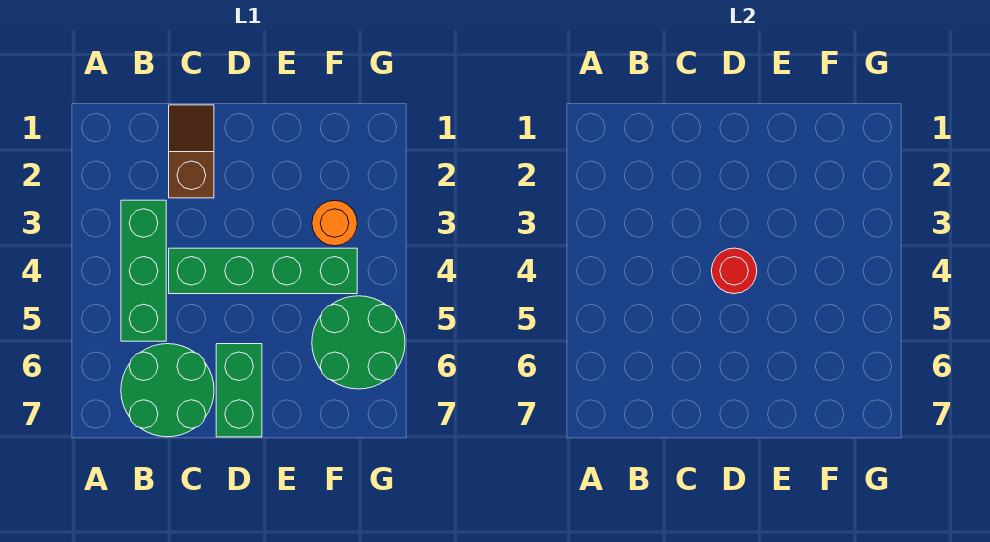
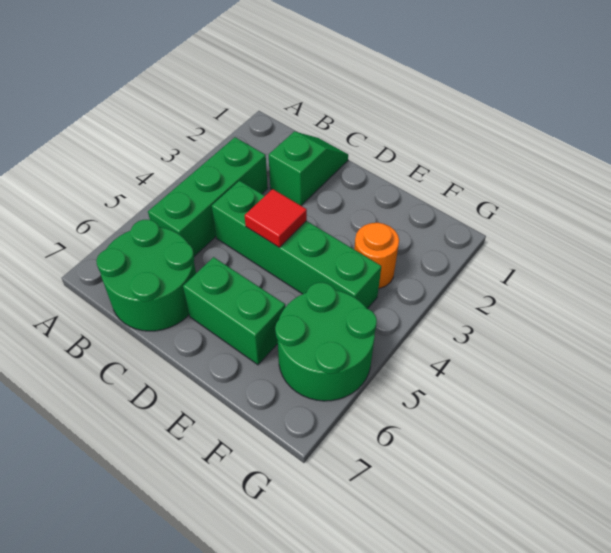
brown slope C1:C2 level 1 top 2 -> green slope C1:C2 level 1 top 2
red round brick D4 level 2 -> red tile D4 level 2
green brick D6:D7 level 1 -> green brick D6:E6 level 1

